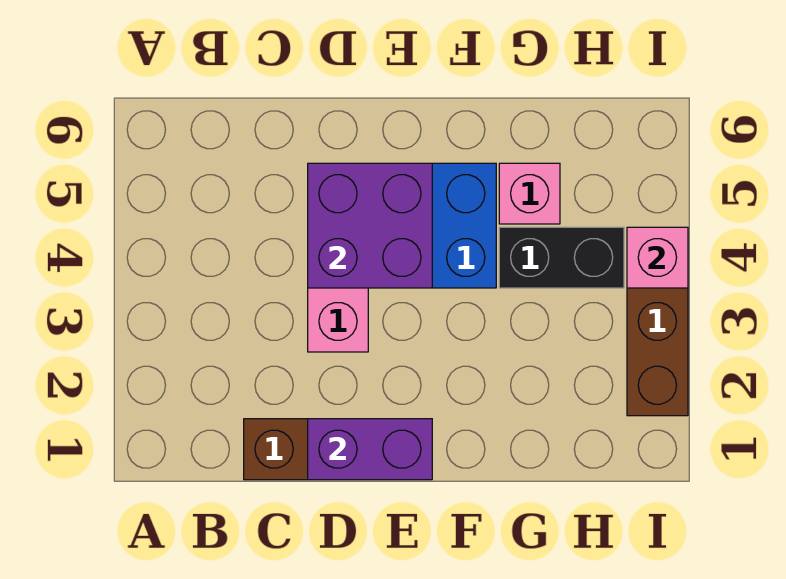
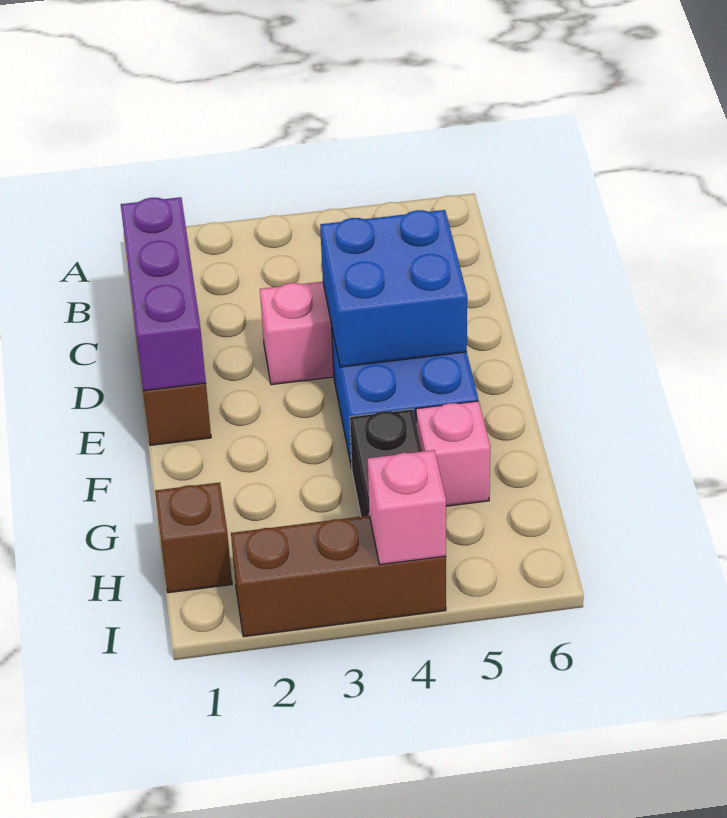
purple brick D1:E1 level 2 -> purple brick C1:E1 level 2
purple brick D4:E5 level 2 -> blue brick D4:E5 level 2
none -> brown brick H1 level 1

